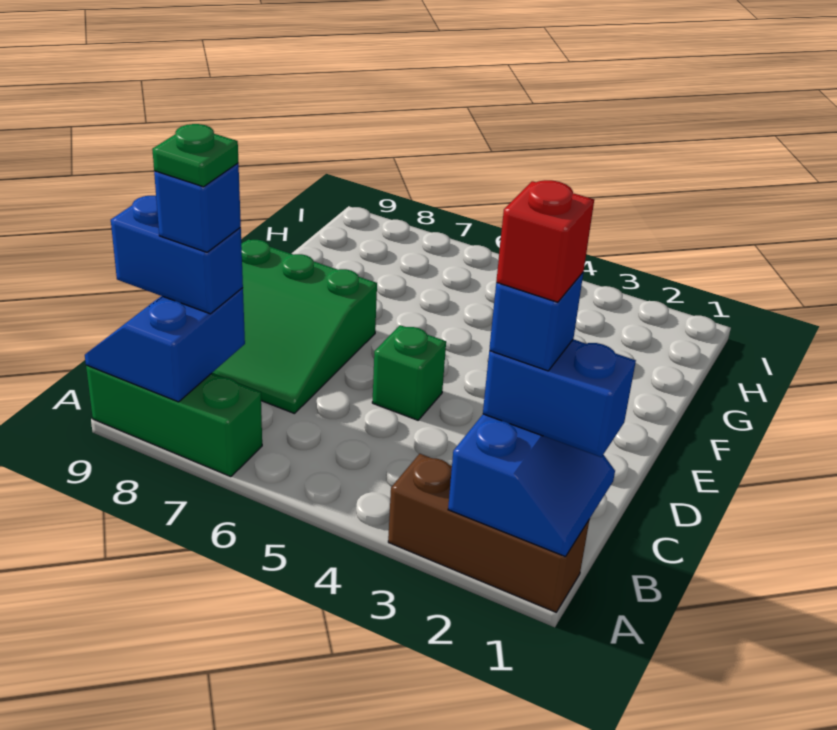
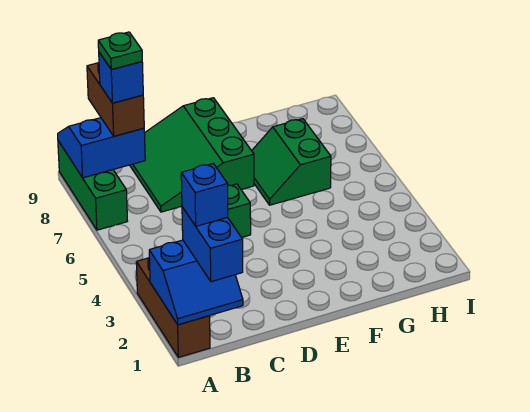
red brick B2 level 5 -> none
blue brick B8:B9 level 3 -> brown brick B8:B9 level 3
none -> green slope F6:G7 level 1 top G

